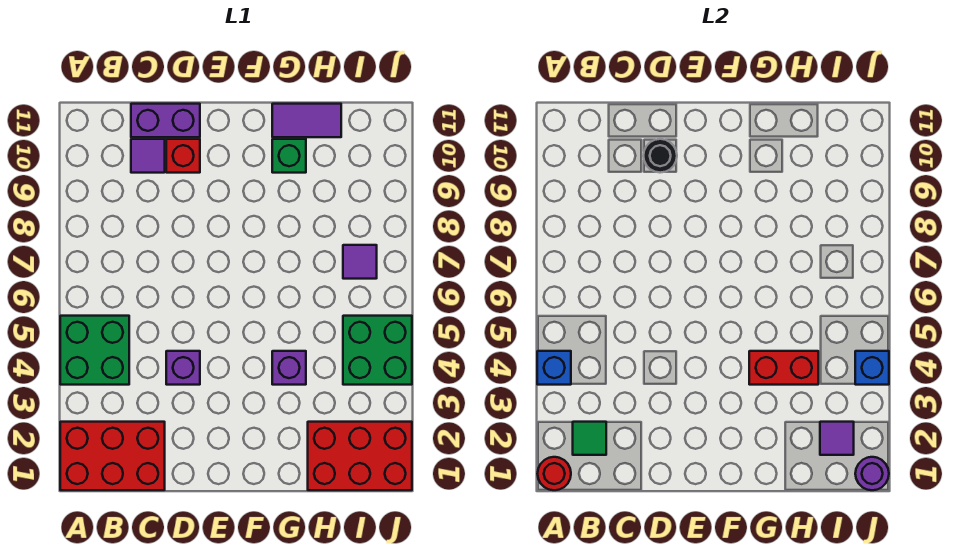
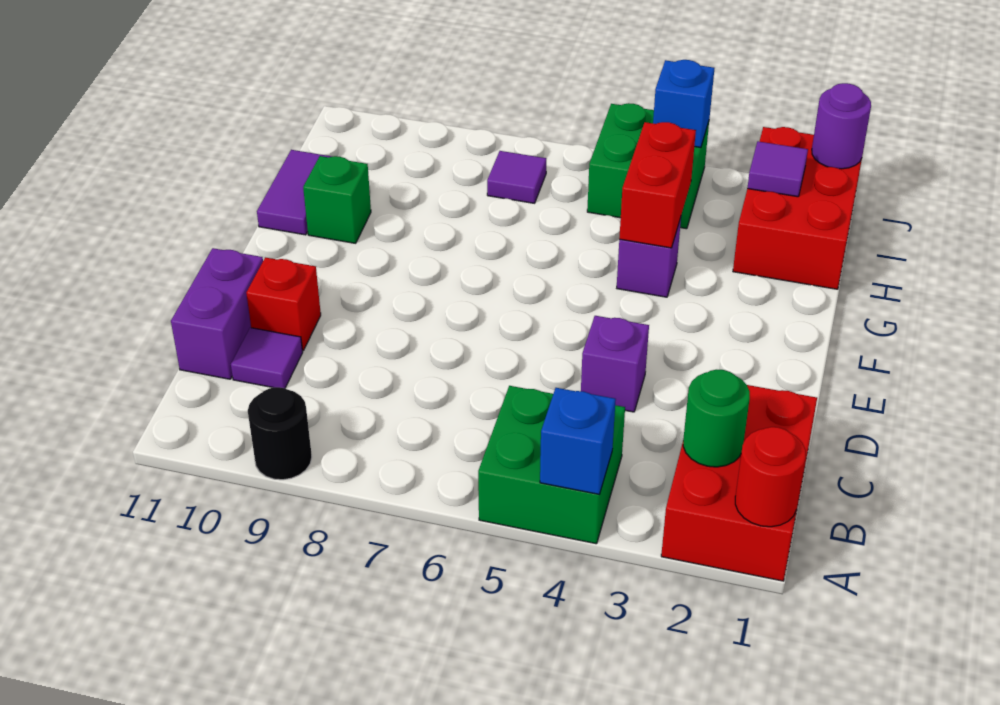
green tile B2 level 2 -> green round brick B2 level 2
black round brick D10 level 2 -> black round brick A9 level 1

